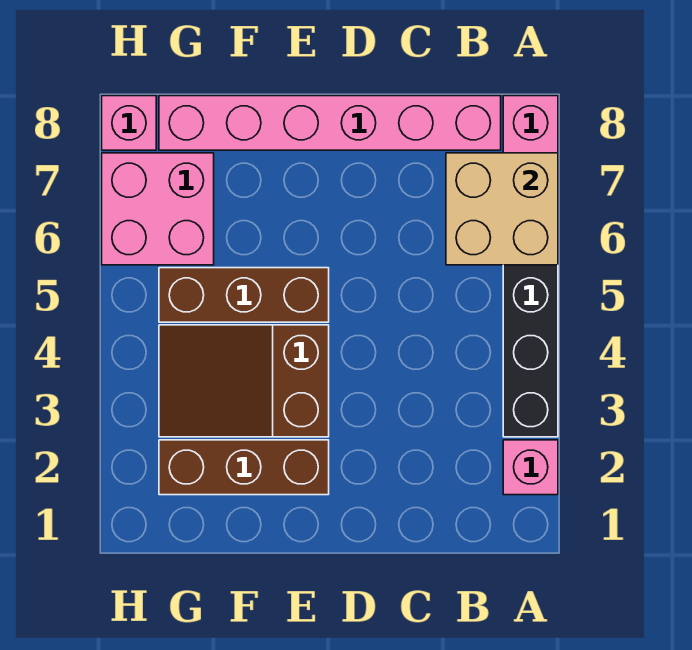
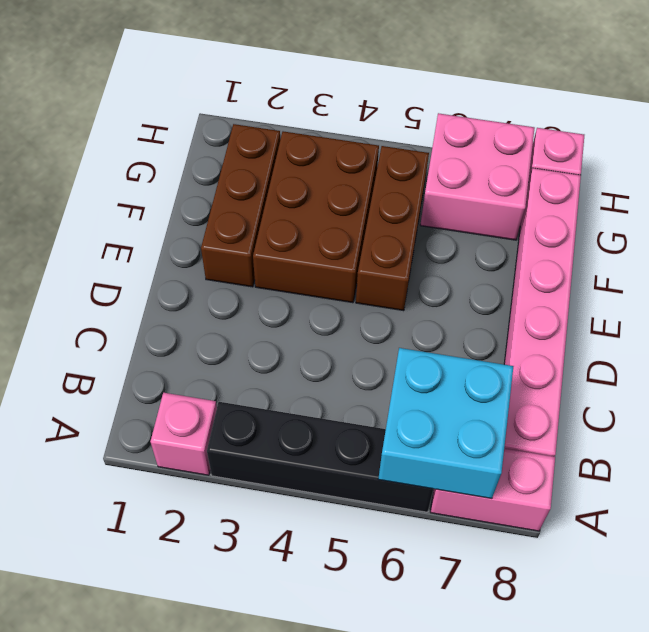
tan brick A6:B7 level 2 -> cyan brick A6:B7 level 2
brown slope E3:G4 level 1 top E -> brown brick E3:G4 level 1

